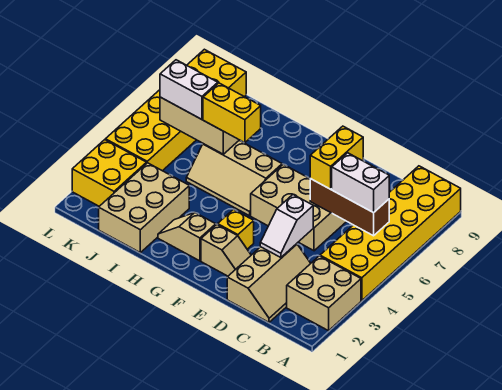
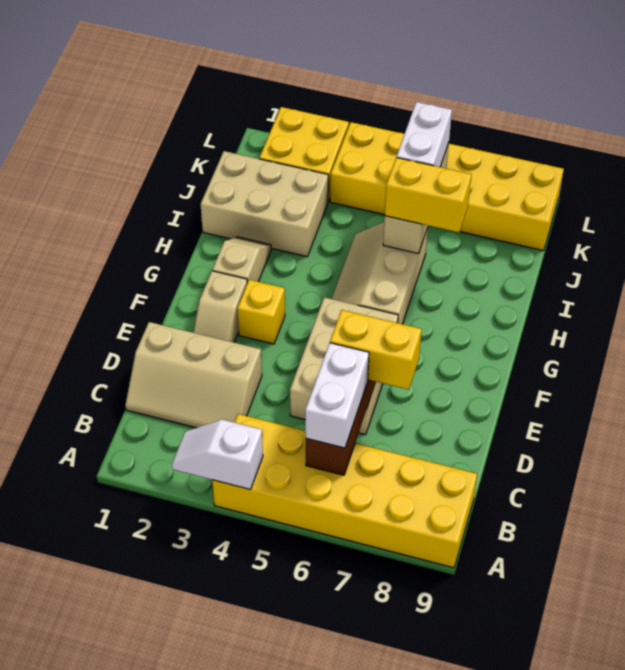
tan brick A2:B3 level 1 -> none
white slope D3:D4 level 2 top 4 -> white slope A3:A4 level 2 top 4
yellow brick H6:I6 level 3 -> yellow brick I6:I7 level 3

